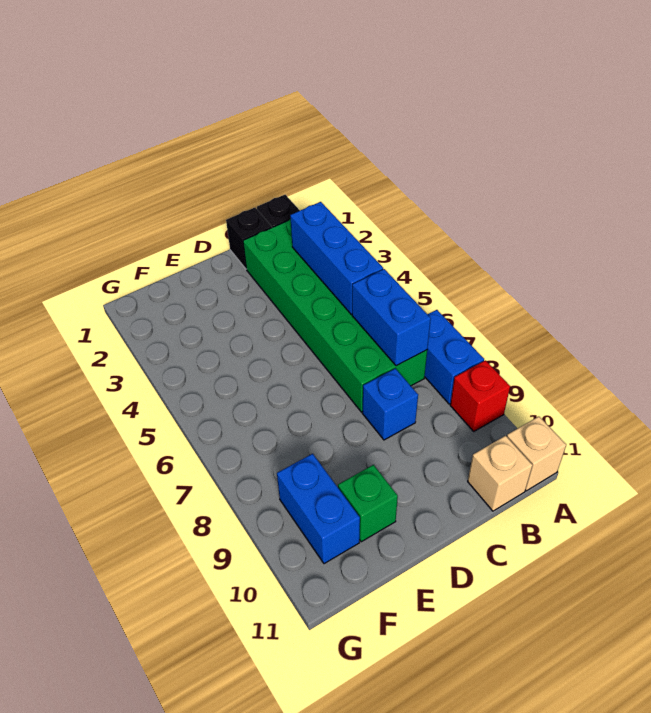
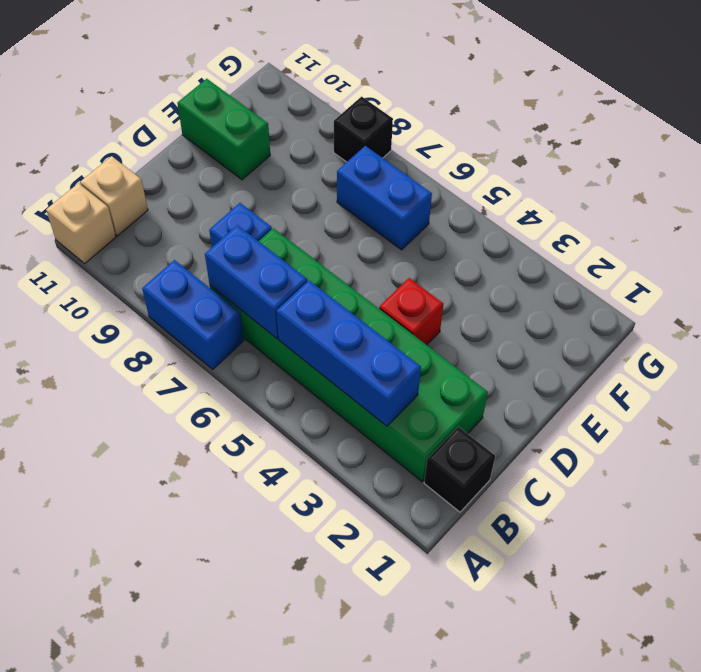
red brick A9 level 1 -> red brick D4 level 1
black brick C1 level 1 -> black brick G8 level 1
green brick E10 level 1 -> green brick E10:E11 level 1
blue brick F9:F10 level 1 -> blue brick F6:F7 level 1

